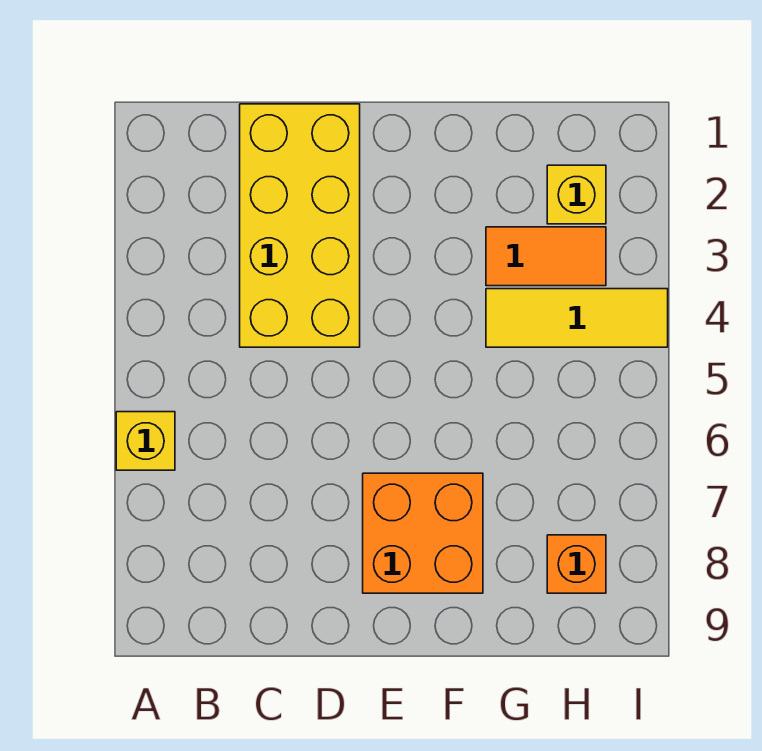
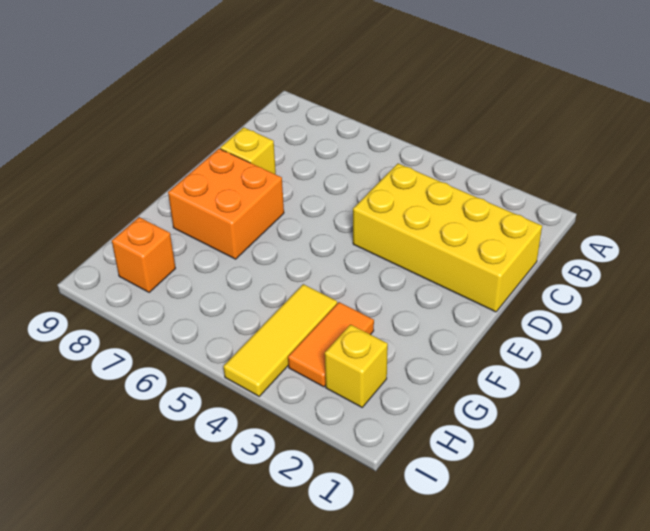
yellow brick A6 level 1 -> yellow brick D8 level 1

